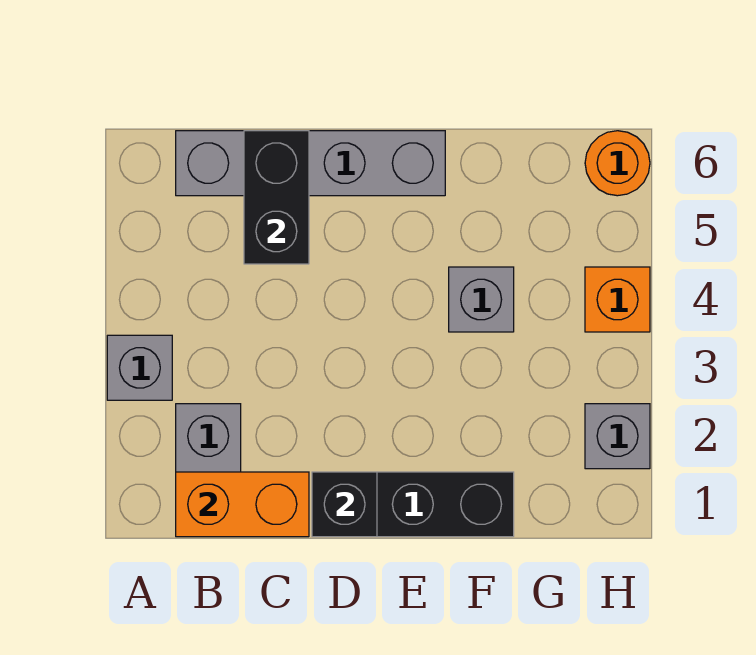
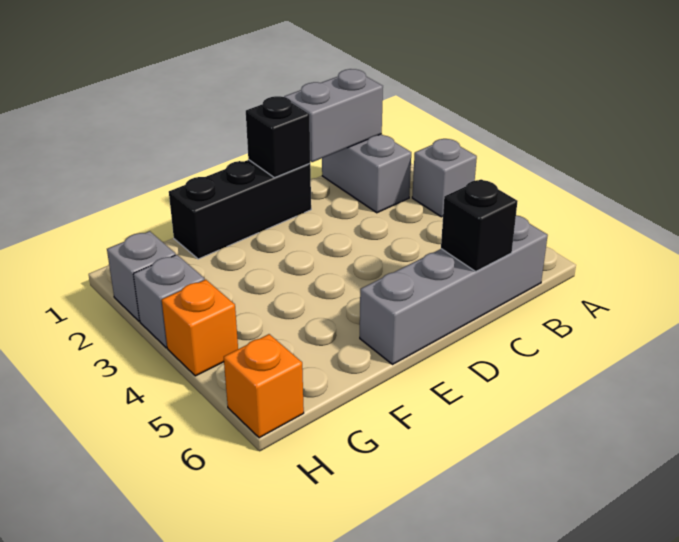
orange brick B1:C1 level 2 -> grey brick B1:C1 level 2
black brick C5:C6 level 2 -> black brick C6 level 2
grey brick F4 level 1 -> grey brick H3 level 1
orange round brick H6 level 1 -> orange brick H6 level 1

